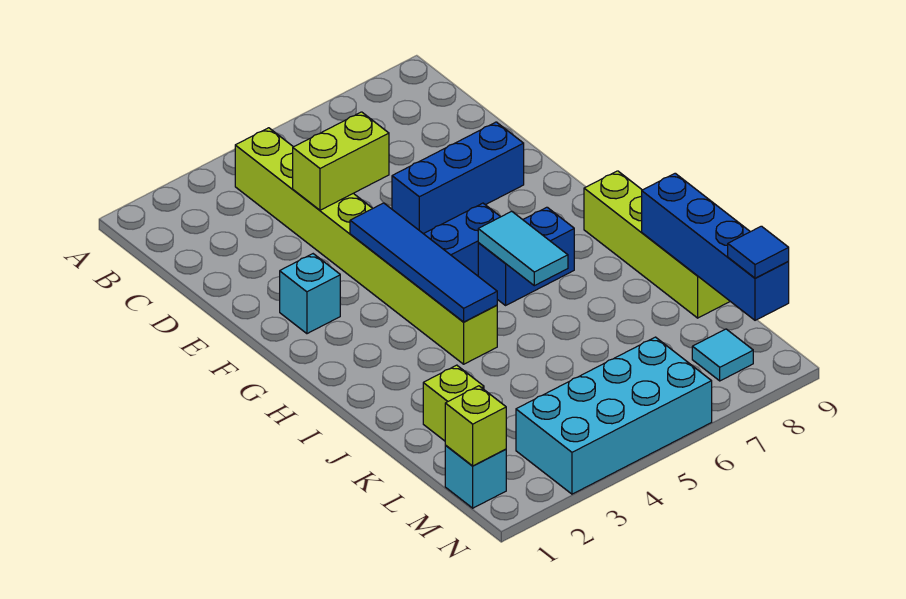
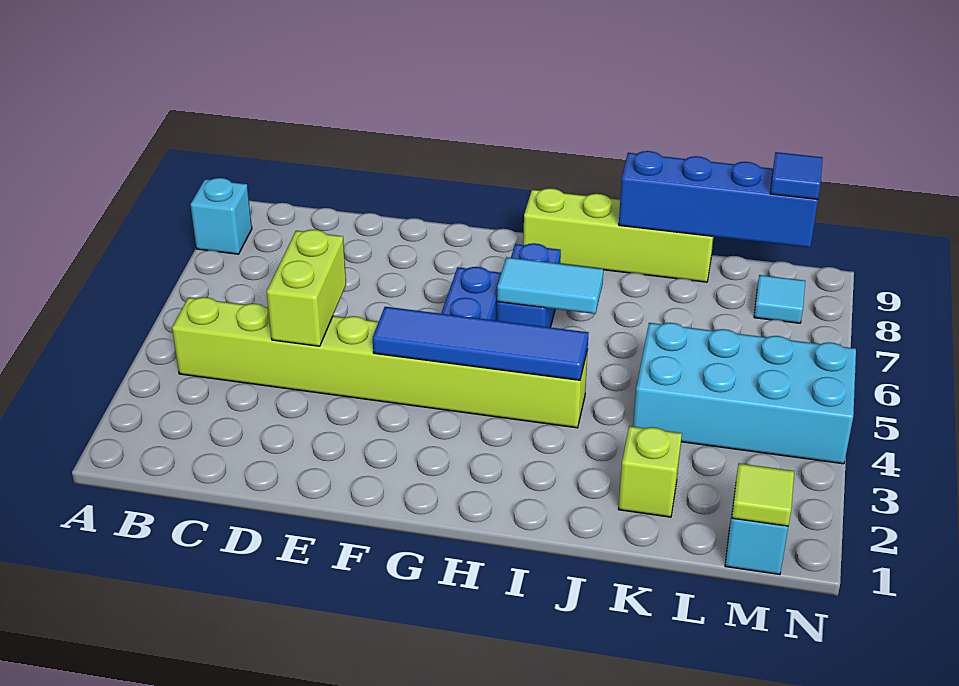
blue brick E6:E8 level 1 -> none
cyan brick F2 level 1 -> cyan brick A8 level 1
lime brick M1 level 2 -> lime tile M1 level 2
cyan brick M3:N6 level 1 -> cyan brick K4:N5 level 1

